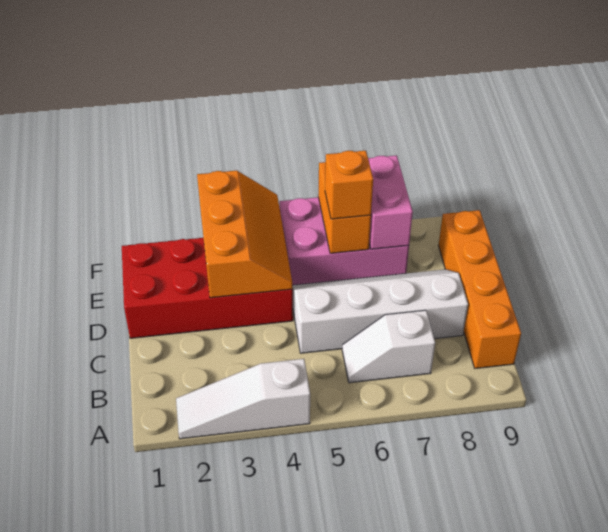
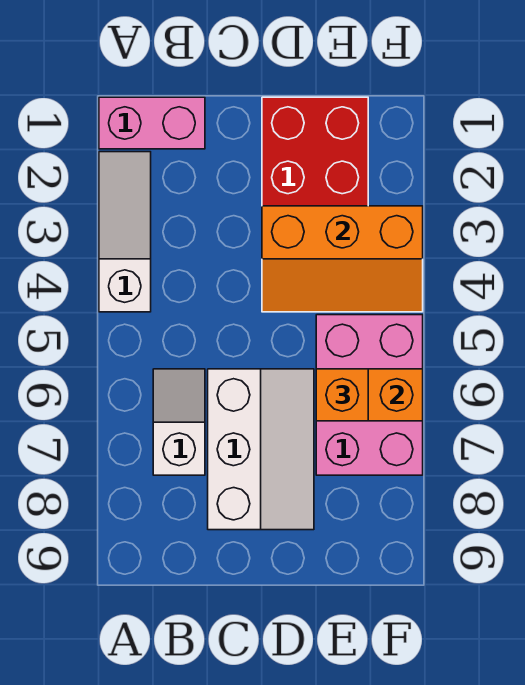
orange brick B9:E9 level 1 -> none
white slope C5:D8 level 1 top C -> white slope C6:D8 level 1 top C
pink brick E7:F7 level 2 -> pink brick A1:B1 level 1

